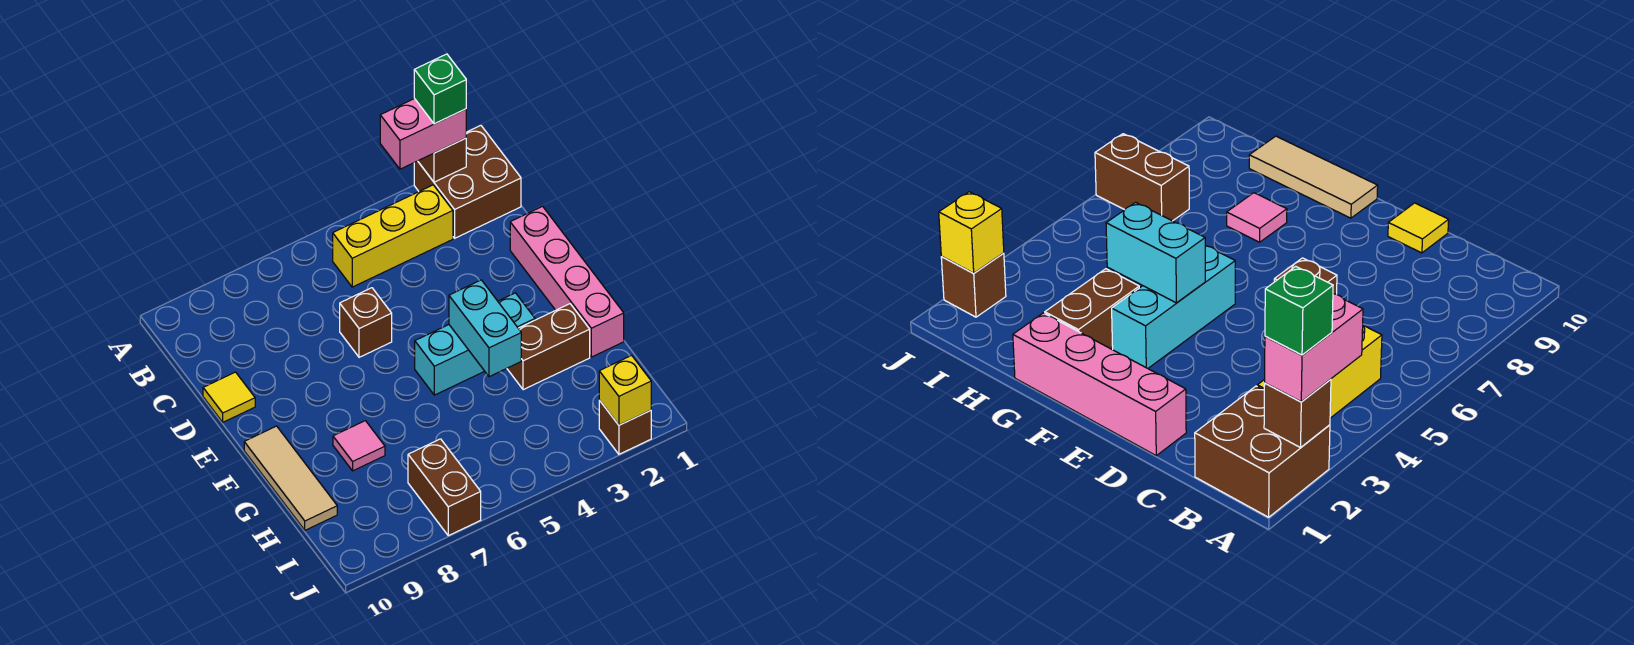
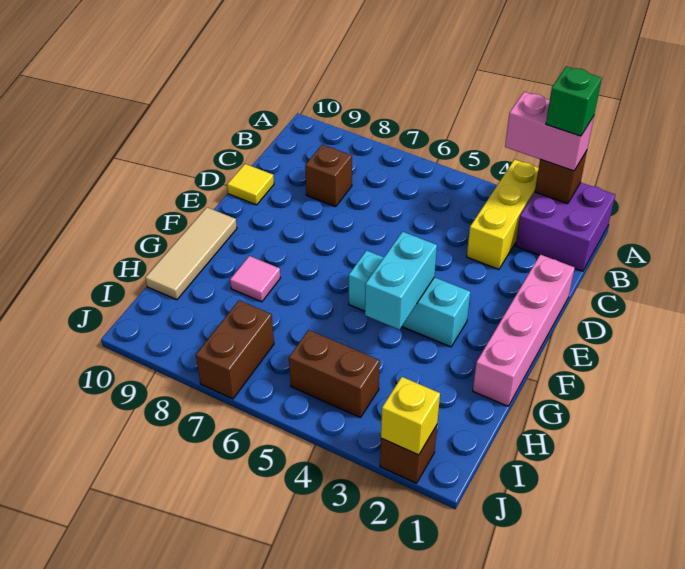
brown brick A1:B2 level 1 -> purple brick A1:B2 level 1
yellow brick B3:B5 level 1 -> yellow brick A3:C3 level 1
brown brick D6 level 1 -> brown brick C8 level 1
brown brick G2:G3 level 1 -> brown brick I4:I5 level 1

